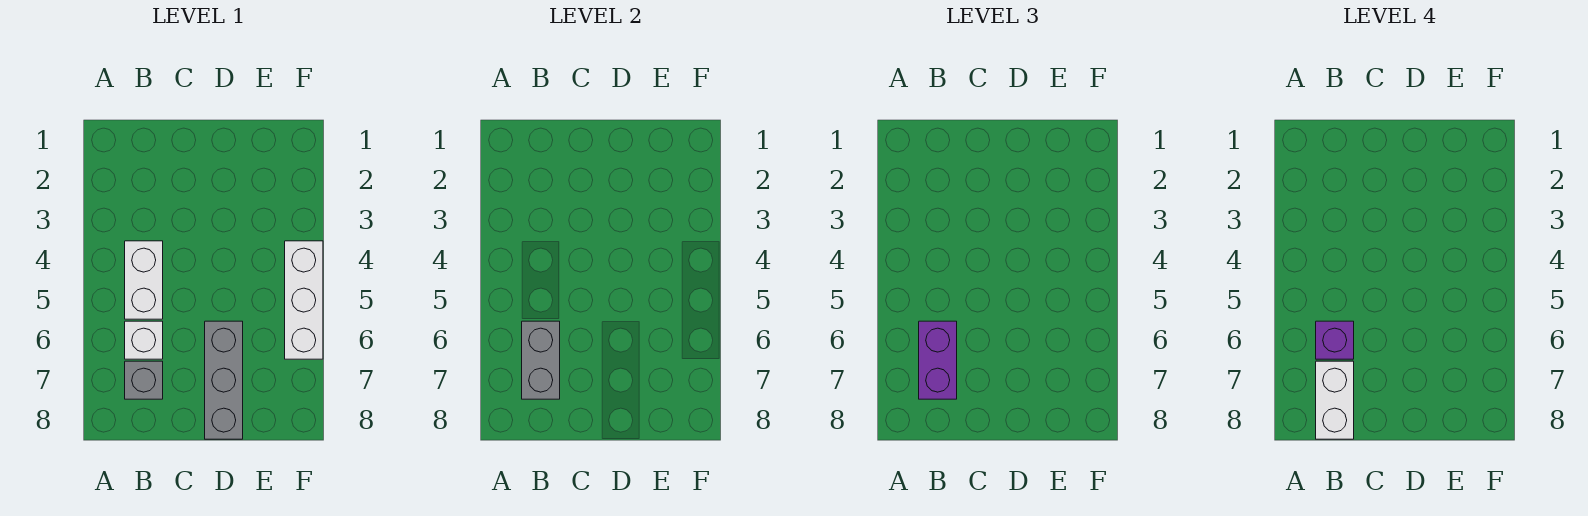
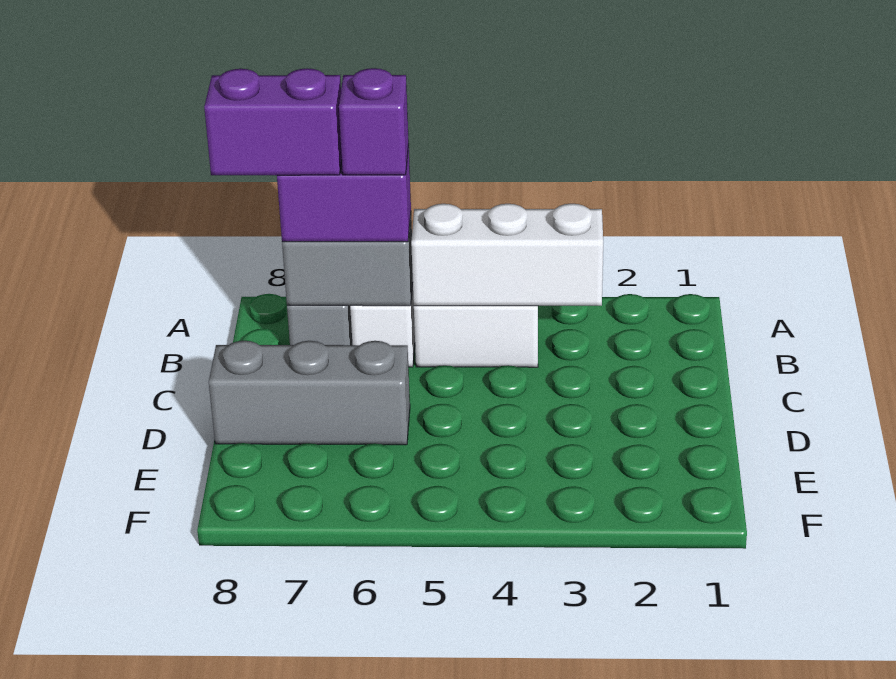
white brick B7:B8 level 4 -> purple brick B7:B8 level 4
white brick F4:F6 level 1 -> white brick B3:B5 level 2

